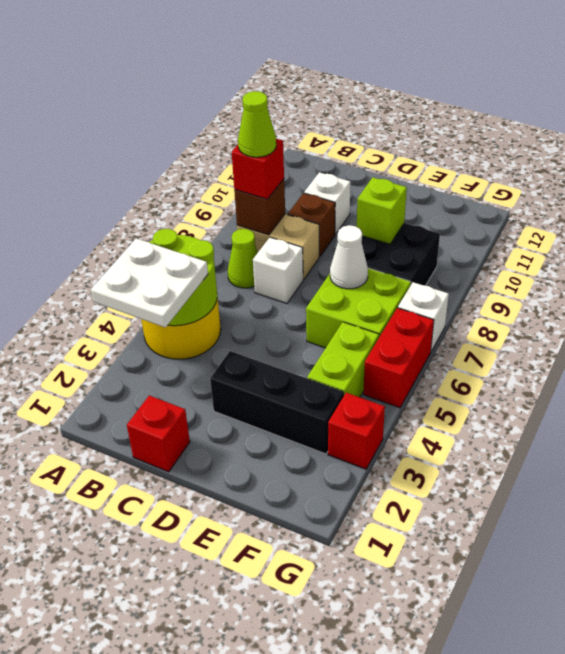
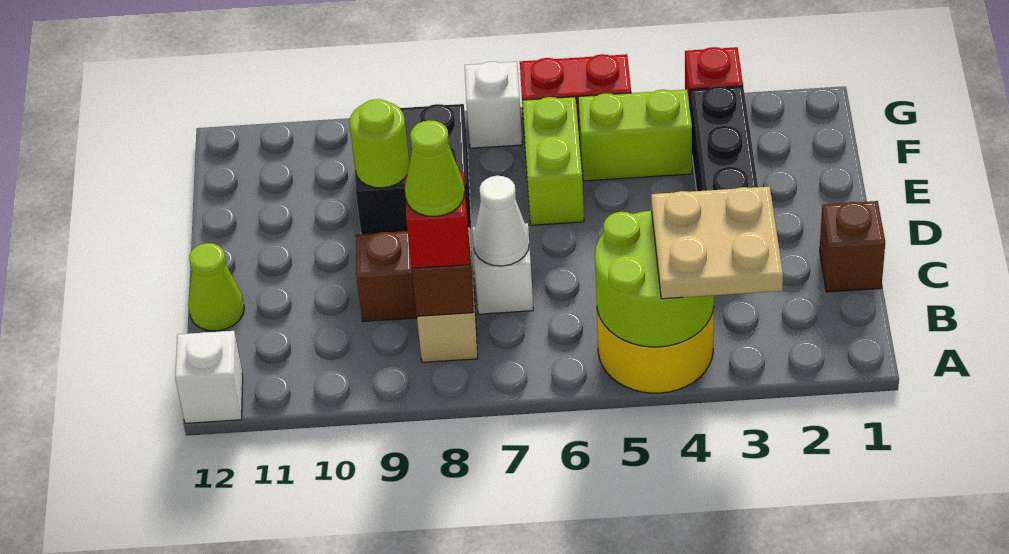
white plate A3:B4 level 3 -> tan plate A3:B4 level 3
lime cone B7 level 1 -> lime cone C12 level 1
red brick C1 level 1 -> brown brick C1 level 1
white brick C10 level 1 -> white brick A12 level 1
lime brick E6:F7 level 1 -> lime brick E6:F6 level 1
white cone E7 level 2 -> white cone C7 level 2
lime brick E9 level 2 -> lime round brick E9 level 2

